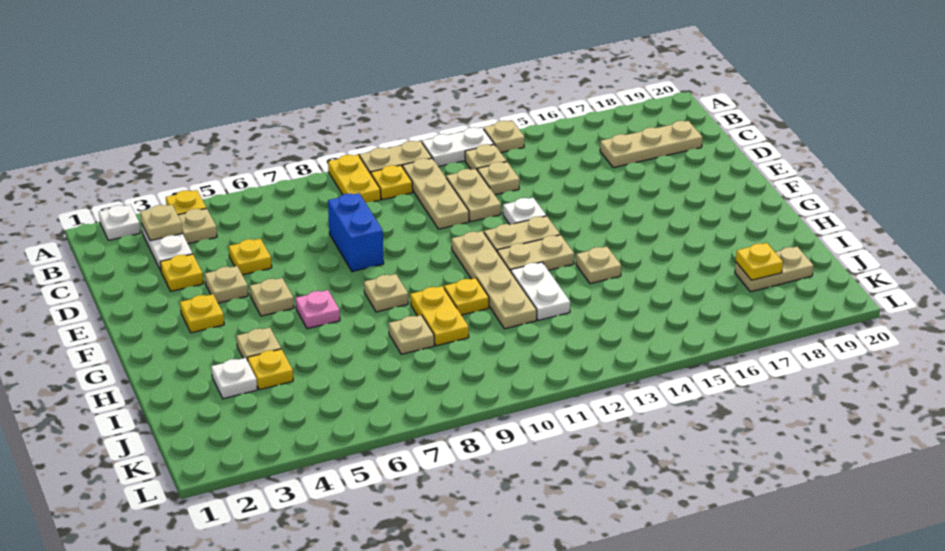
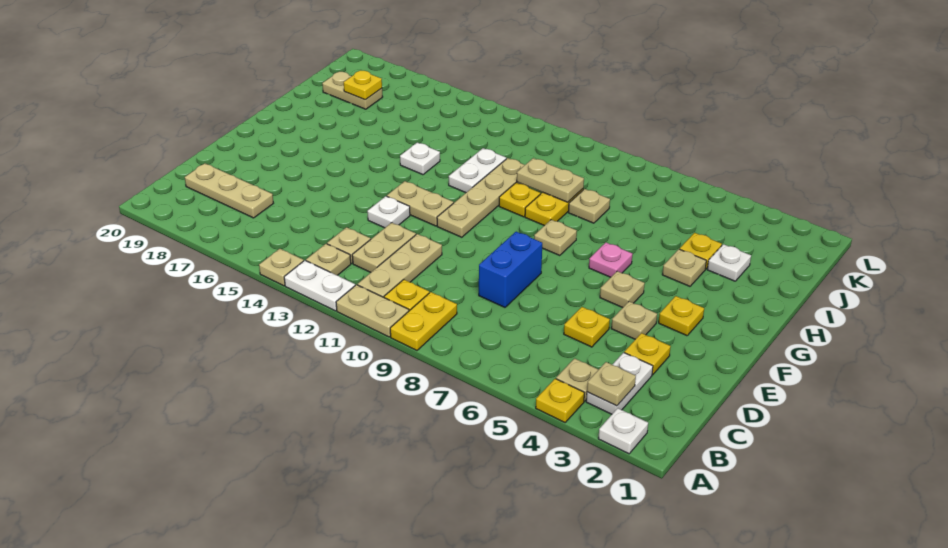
tan plate G12:G13 level 1 -> tan plate I9:I10 level 2
tan plate H14 level 1 -> white plate H14 level 1

